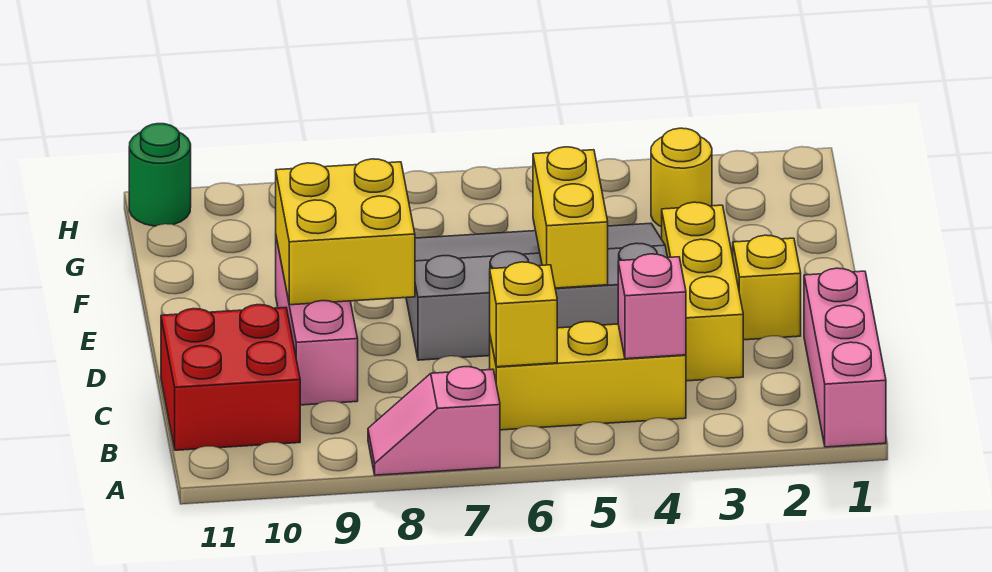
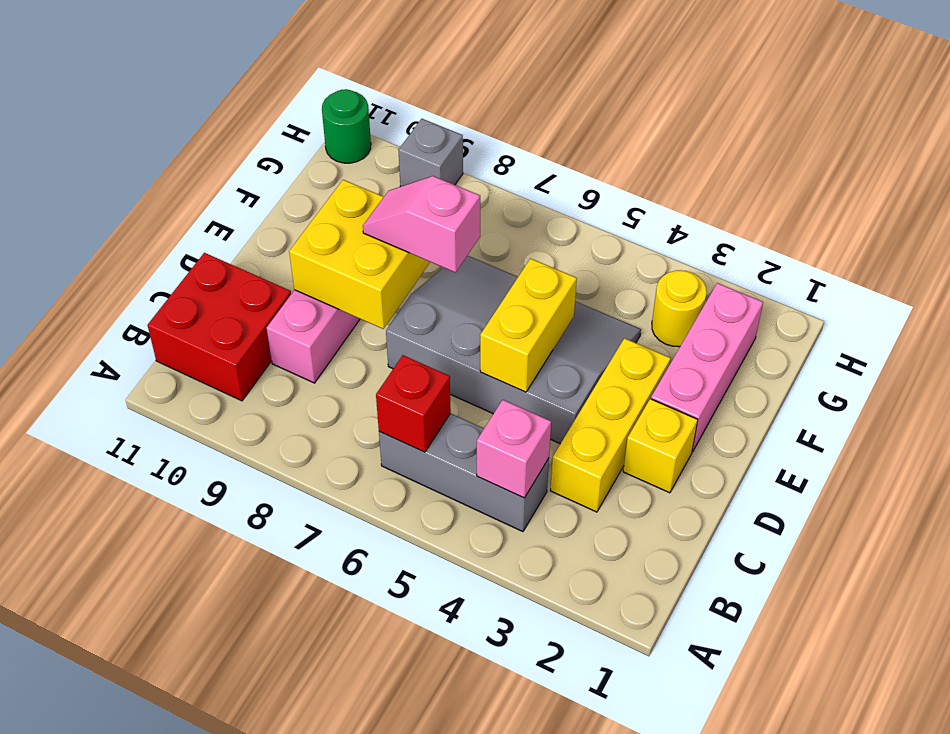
pink brick A1:C1 level 1 -> pink brick E2:G2 level 1
pink slope A7:A8 level 1 top 7 -> pink slope E7:E8 level 3 top 7
yellow brick B4:B6 level 1 -> grey brick B4:B6 level 1
yellow brick B6 level 2 -> red brick B6 level 2
none -> grey brick H9 level 1

